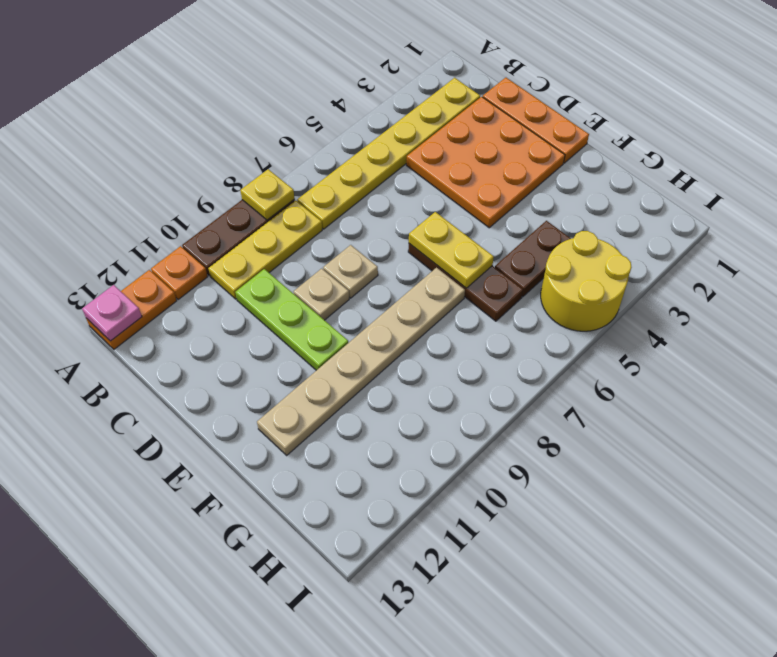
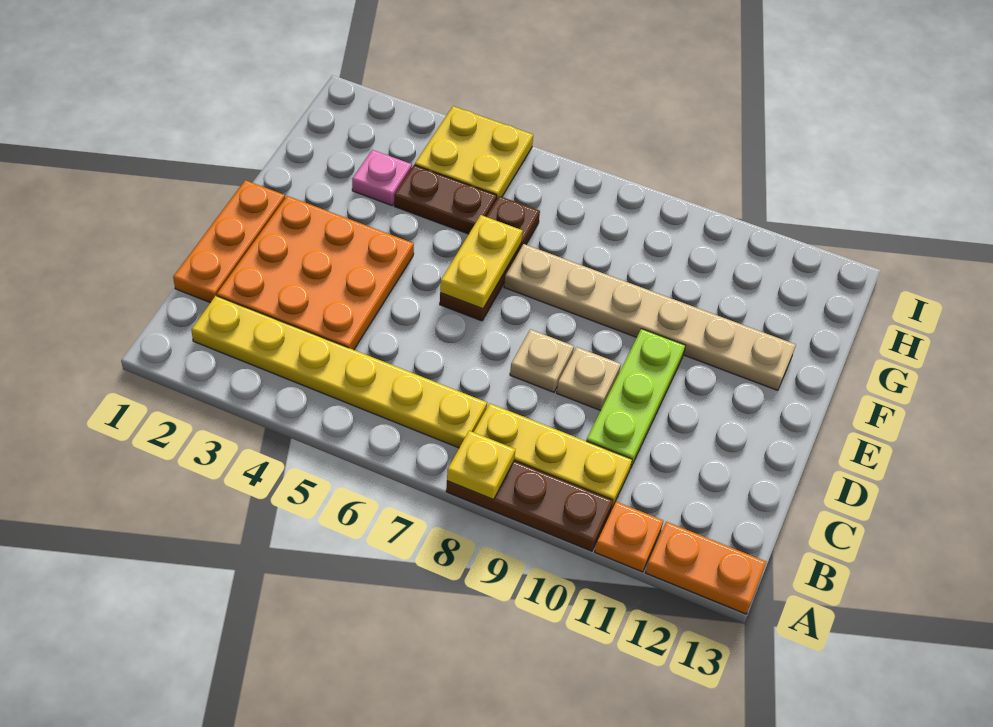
pink plate A13 level 2 -> pink plate G3 level 1
yellow round brick H4:I5 level 1 -> yellow plate H4:I5 level 1

